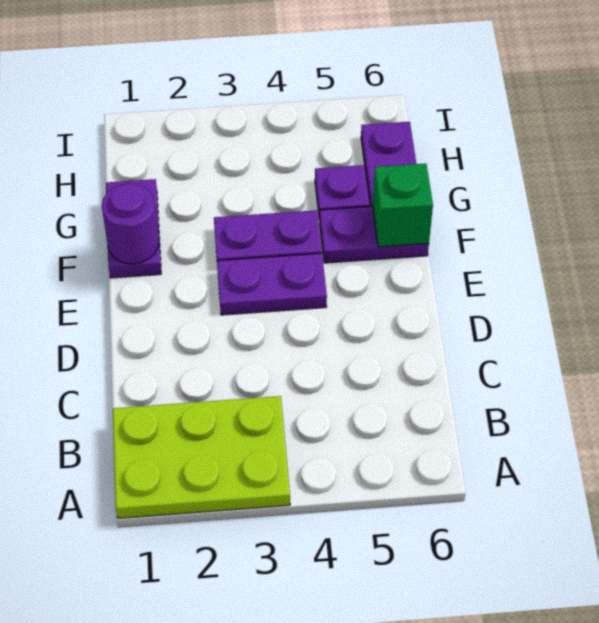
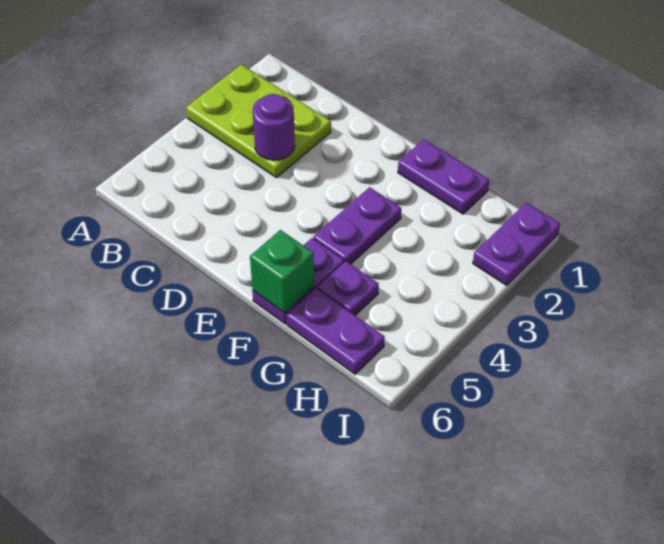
lime plate A1:B3 level 1 -> lime plate A2:C3 level 1
purple plate E3:E4 level 1 -> purple plate I1:I2 level 1
purple round brick F1 level 2 -> purple round brick C3 level 2

